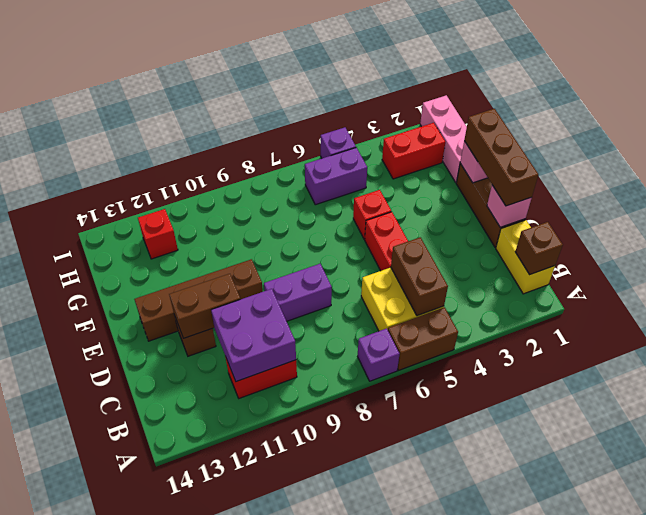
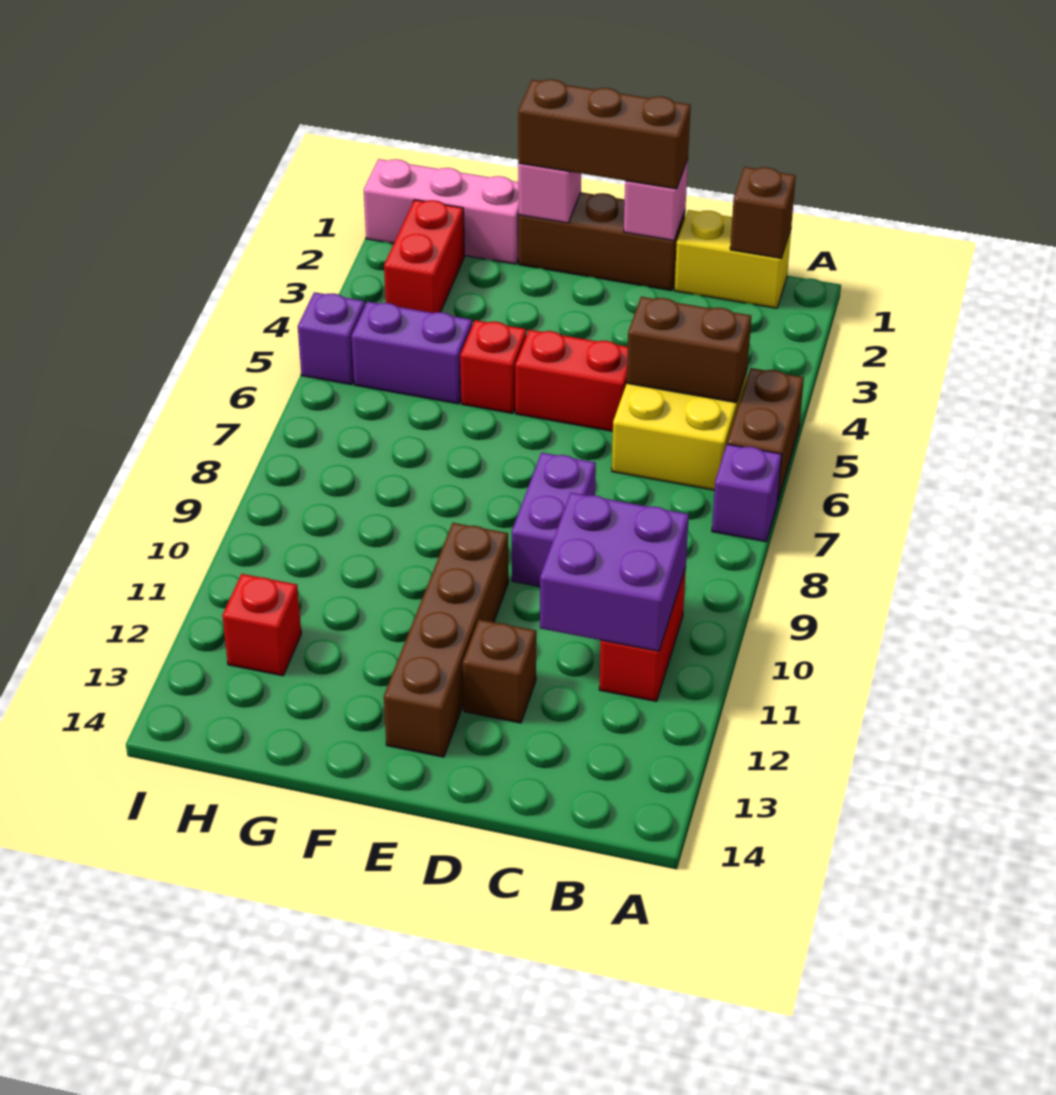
brown brick D11:D12 level 2 -> none
purple brick H5:H6 level 1 -> purple brick G5:H5 level 1

